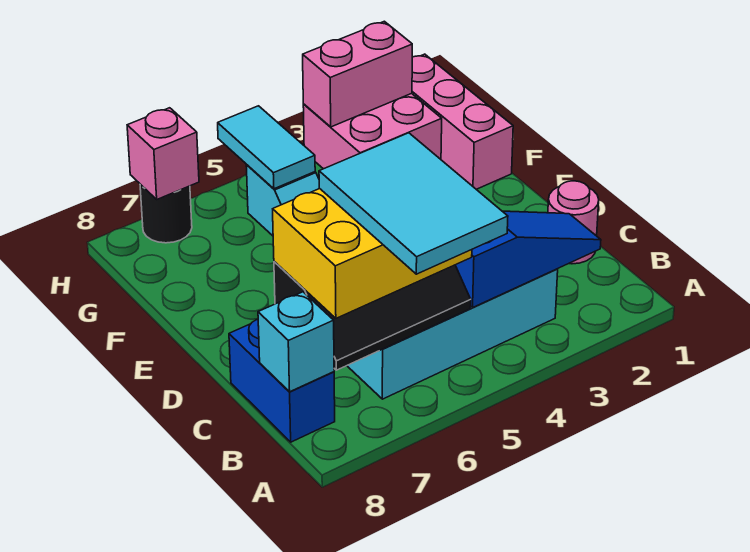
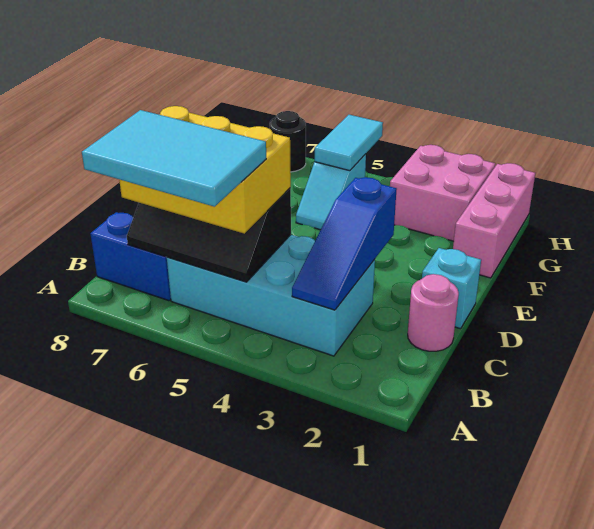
cyan tile A5:C6 level 4 -> cyan tile A5:B7 level 4
blue slope B2:B4 level 2 top 4 -> blue slope B3:D3 level 2 top D
blue brick B8:C8 level 1 -> blue brick B7:B8 level 1
cyan brick B8 level 2 -> cyan brick D1 level 1
pink brick H2:H3 level 2 -> none
pink brick H7 level 2 -> none

